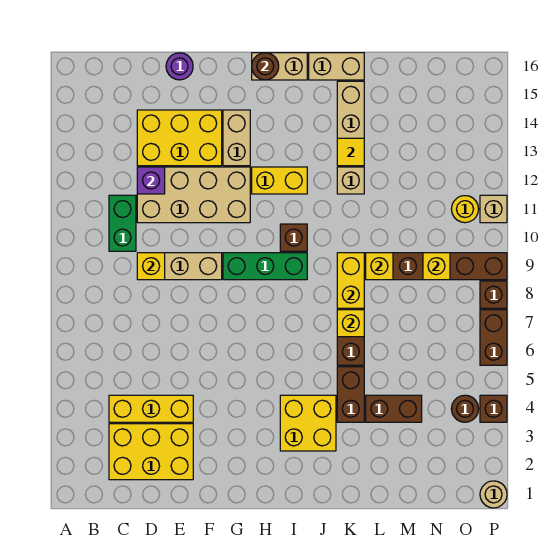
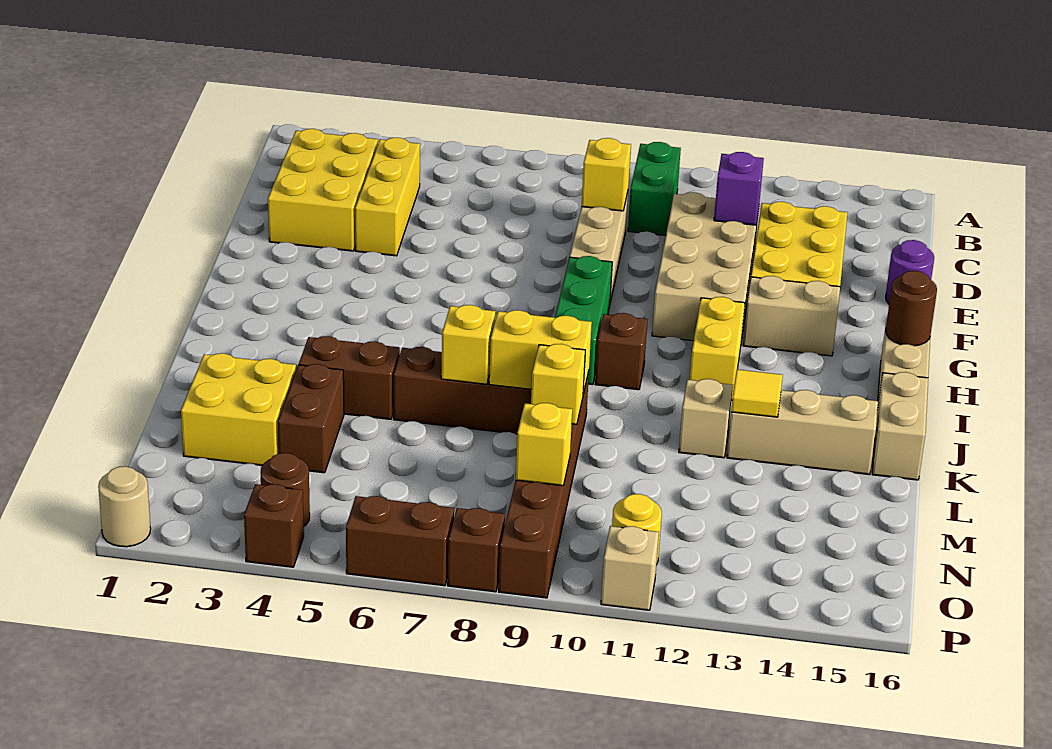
green brick C10:C11 level 1 -> green brick B10:C10 level 1
yellow brick I3:J4 level 1 -> yellow brick L2:M3 level 1

